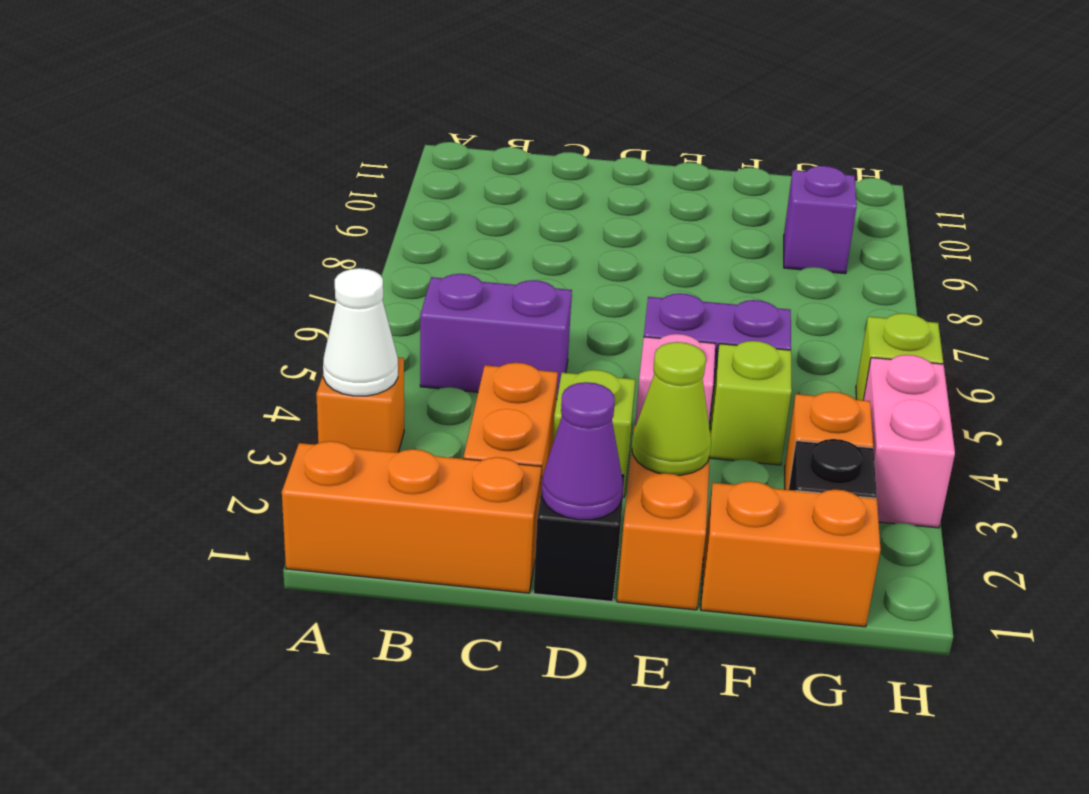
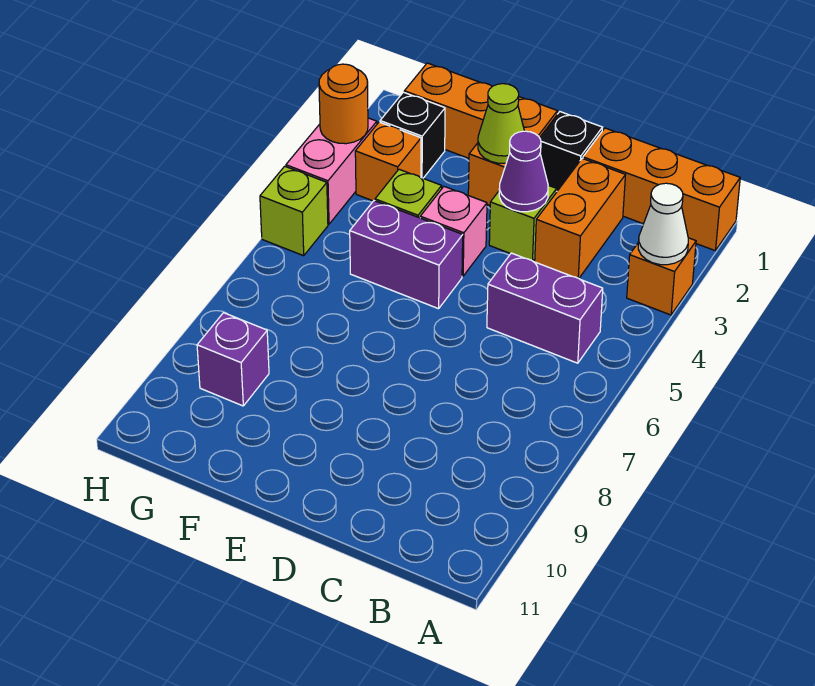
purple cone D1 level 2 -> purple cone D3 level 2
none -> orange round brick H3 level 2

